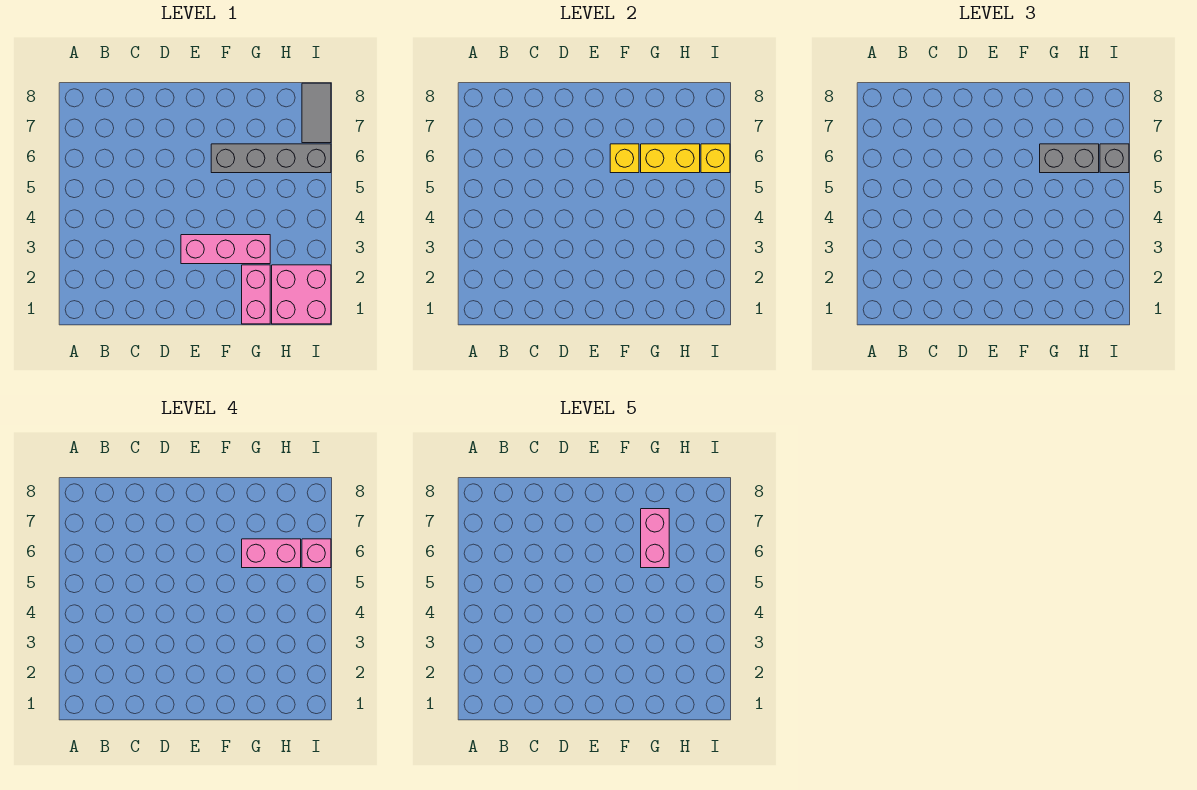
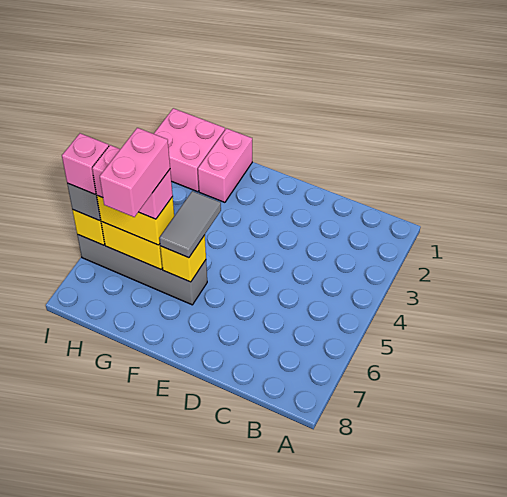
pink brick E3:G3 level 1 -> none
grey brick G6:H6 level 3 -> yellow brick G6:H6 level 3
grey tile I7:I8 level 1 -> grey tile F5:F6 level 3

